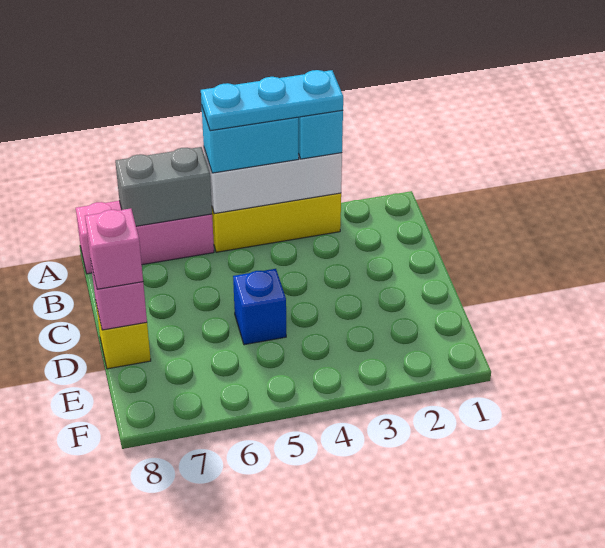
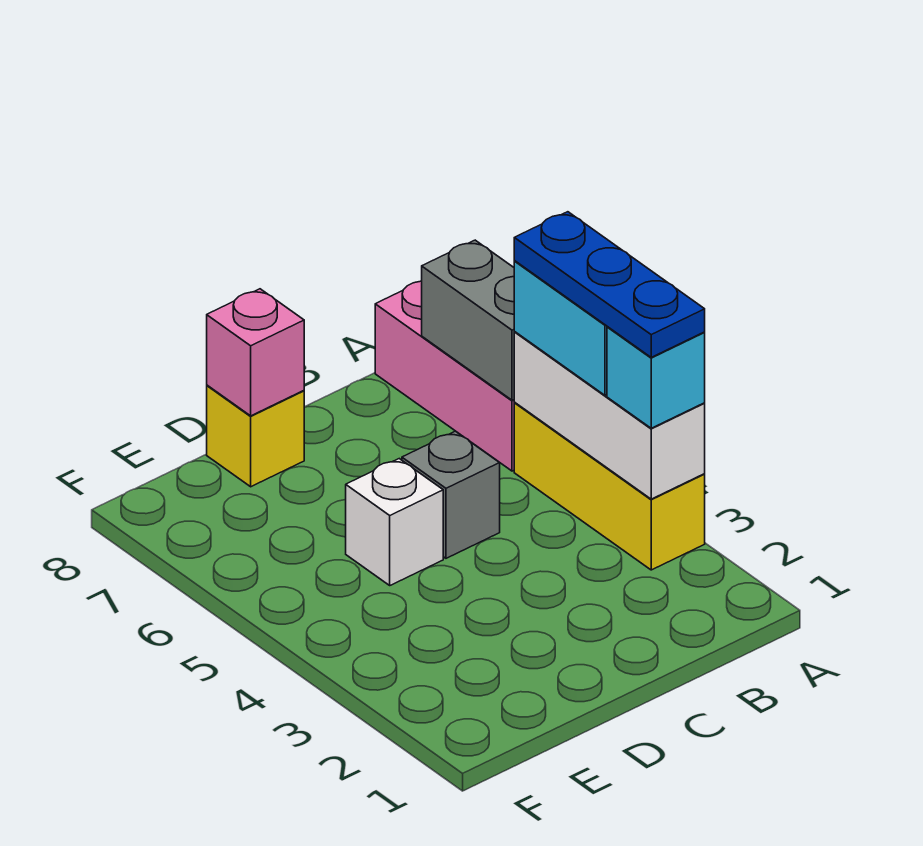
cyan plate A3:A5 level 4 -> blue plate A3:A5 level 4
none -> grey brick C5 level 1
blue brick D5 level 1 -> white brick D5 level 1
pink brick D8 level 3 -> none

